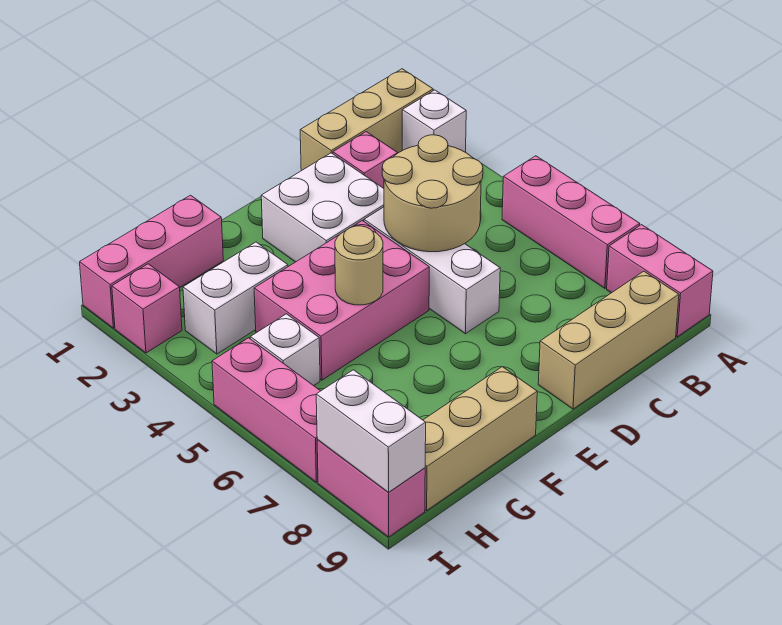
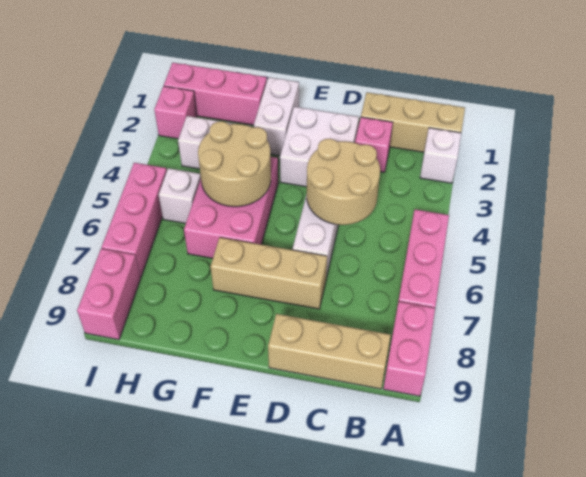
pink brick E4:G5 level 1 -> pink brick F4:G6 level 1
tan round brick F5 level 2 -> tan round brick F4:G5 level 2
tan brick F9:H9 level 1 -> tan brick D7:F7 level 1
white brick I8:I9 level 2 -> white brick F1:F2 level 1

